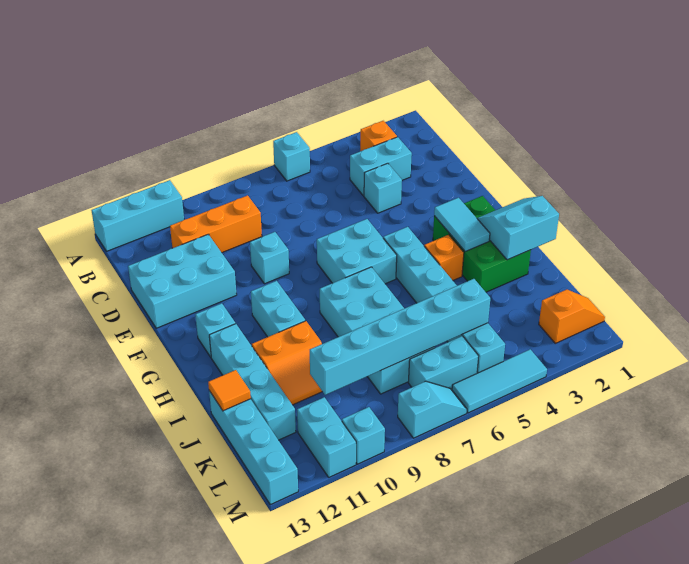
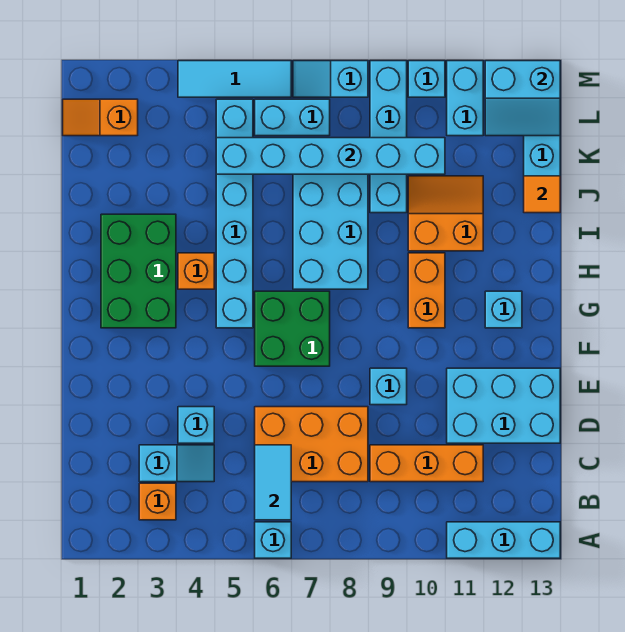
cyan brick C3:C4 level 1 -> cyan slope C3:C4 level 1 top 3
none -> orange brick C6:D8 level 1
cyan brick F6:G7 level 1 -> green brick F6:G7 level 1
cyan tile G3:H3 level 2 -> cyan tile B6:C6 level 2
cyan brick G10:H10 level 1 -> orange brick G10:H10 level 1
cyan slope H1:I2 level 2 top I -> cyan slope L12:M13 level 2 top M
cyan brick H12:K12 level 1 -> cyan brick J9:M9 level 1

